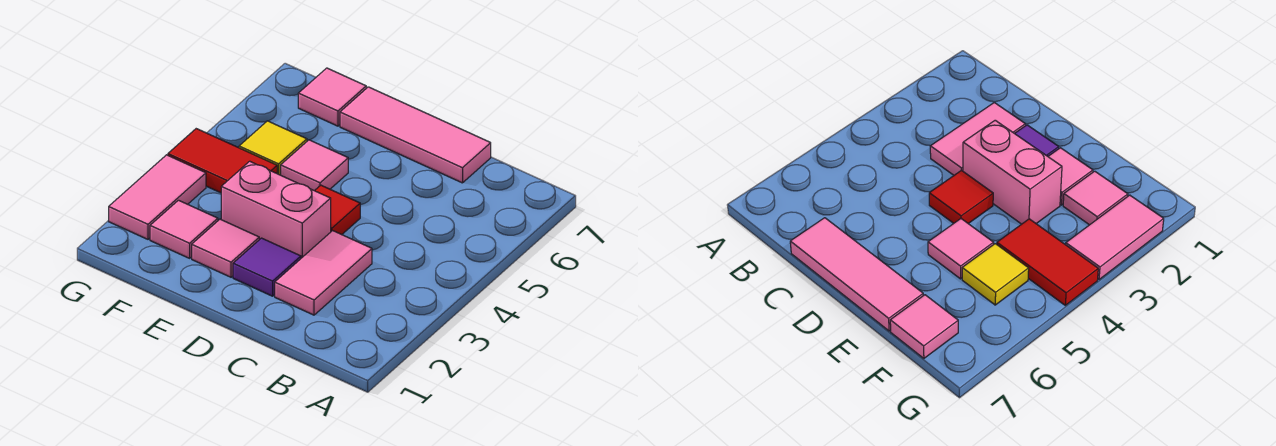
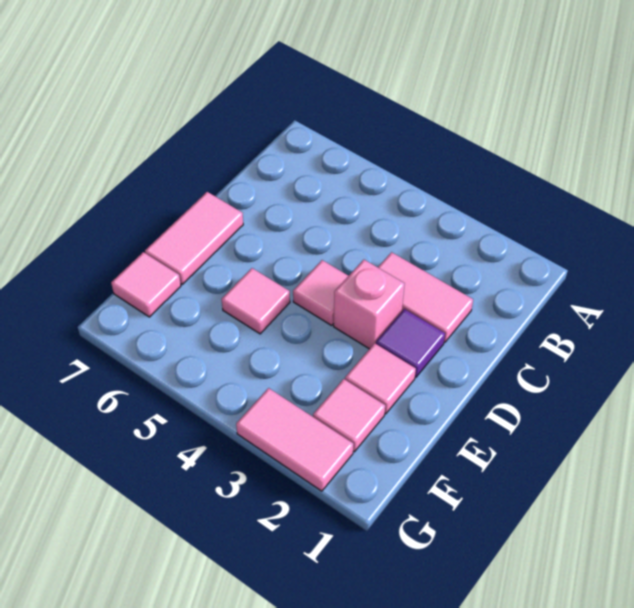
pink tile C7:E7 level 1 -> pink tile D7:E7 level 1
pink brick D3:E3 level 1 -> pink brick D3 level 1
red tile D4 level 1 -> pink tile D4 level 1
red tile F4:G4 level 1 -> none
yellow tile F5 level 1 -> none

